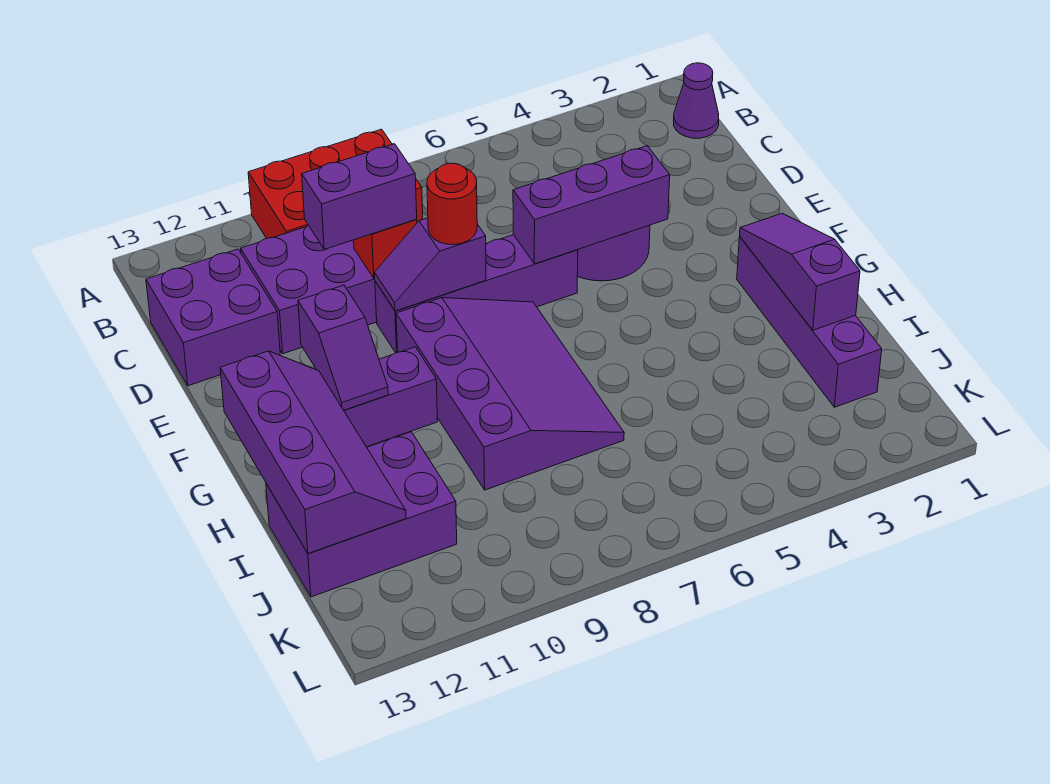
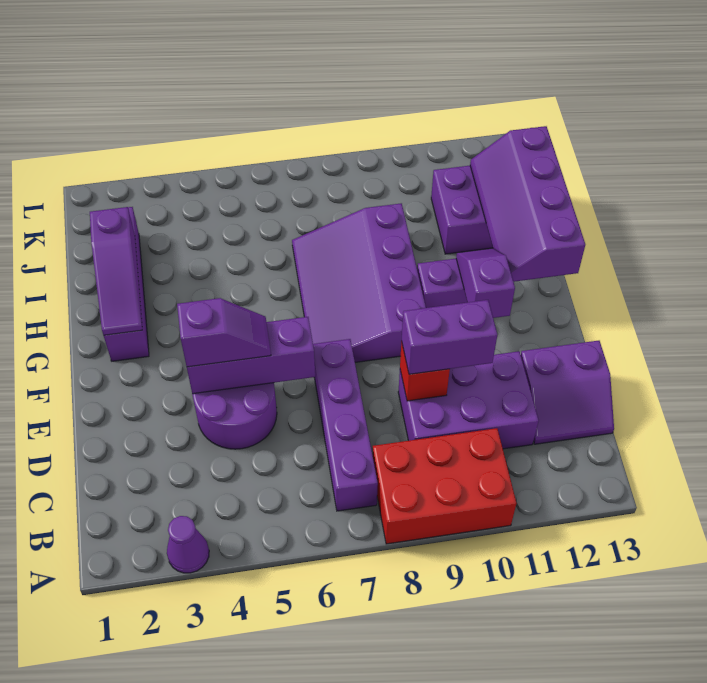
purple cone B1 level 1 -> purple cone A3 level 1
purple brick C12:D13 level 1 -> purple slope C12:D13 level 1 top D
purple brick E6:E9 level 1 -> purple brick B7:E7 level 1
purple slope E8:E9 level 2 top 8 -> purple slope E4:E5 level 3 top 4
red round brick E8 level 3 -> none

